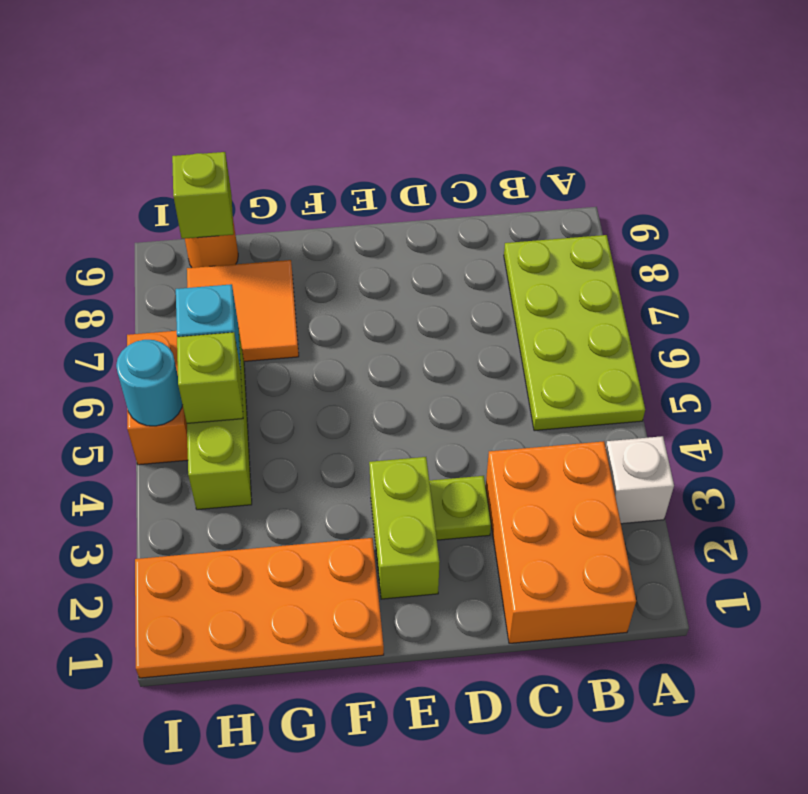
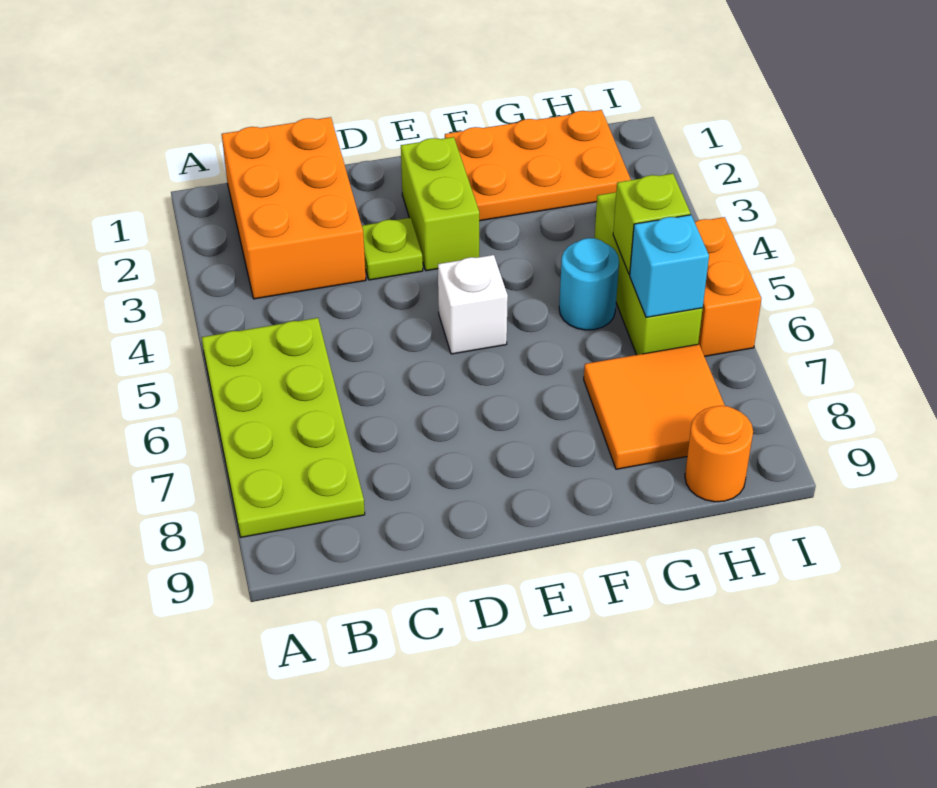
white brick A3 level 1 -> white brick E5 level 1
orange plate F1:I2 level 1 -> orange plate F1:H2 level 1
lime brick H9 level 2 -> none
cyan round brick I5 level 2 -> cyan round brick G5 level 1

